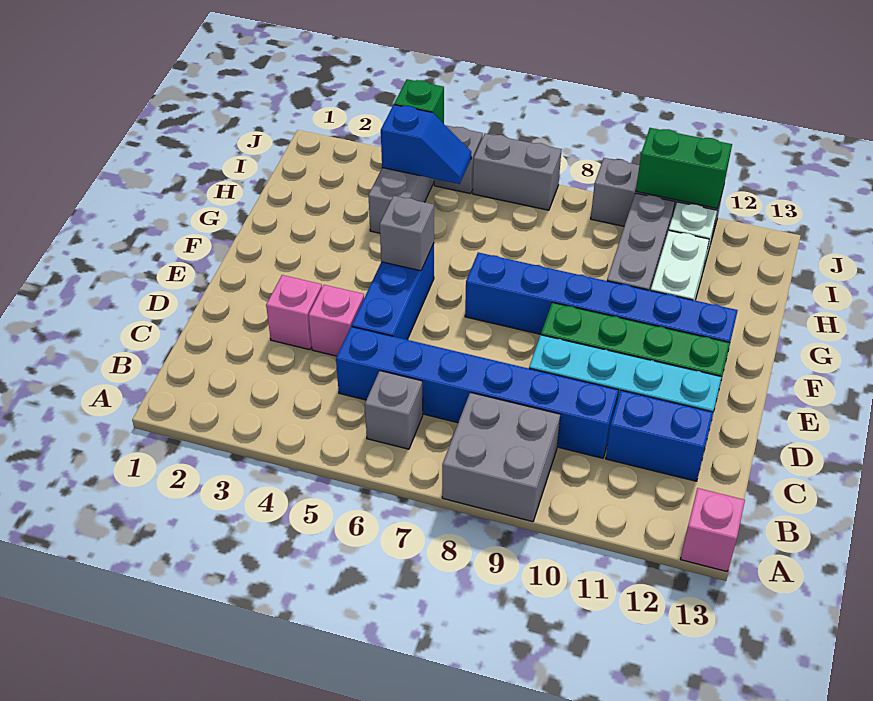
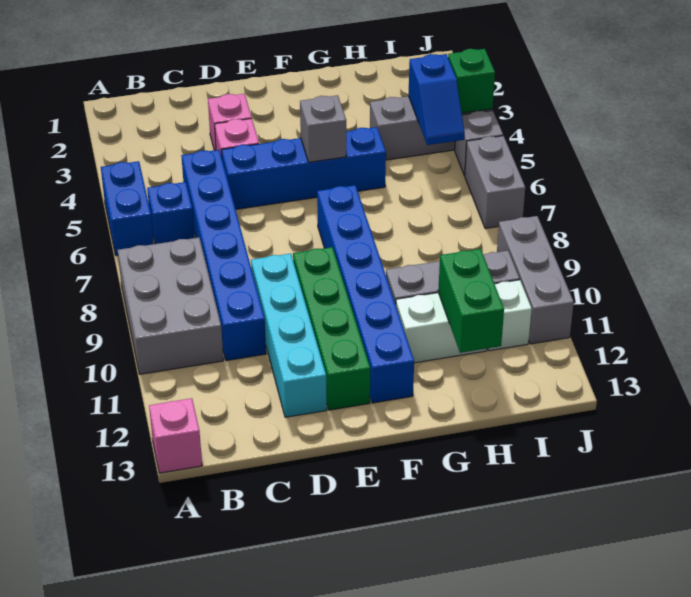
grey brick A8:B9 level 1 -> grey brick A8:B10 level 1
grey brick B6 level 1 -> blue brick B6 level 1
blue brick C11:C12 level 1 -> blue brick A5:A6 level 1
blue brick D5:F5 level 1 -> blue brick D5:G5 level 1
green brick J10:J11 level 2 -> green brick H11:H12 level 2

